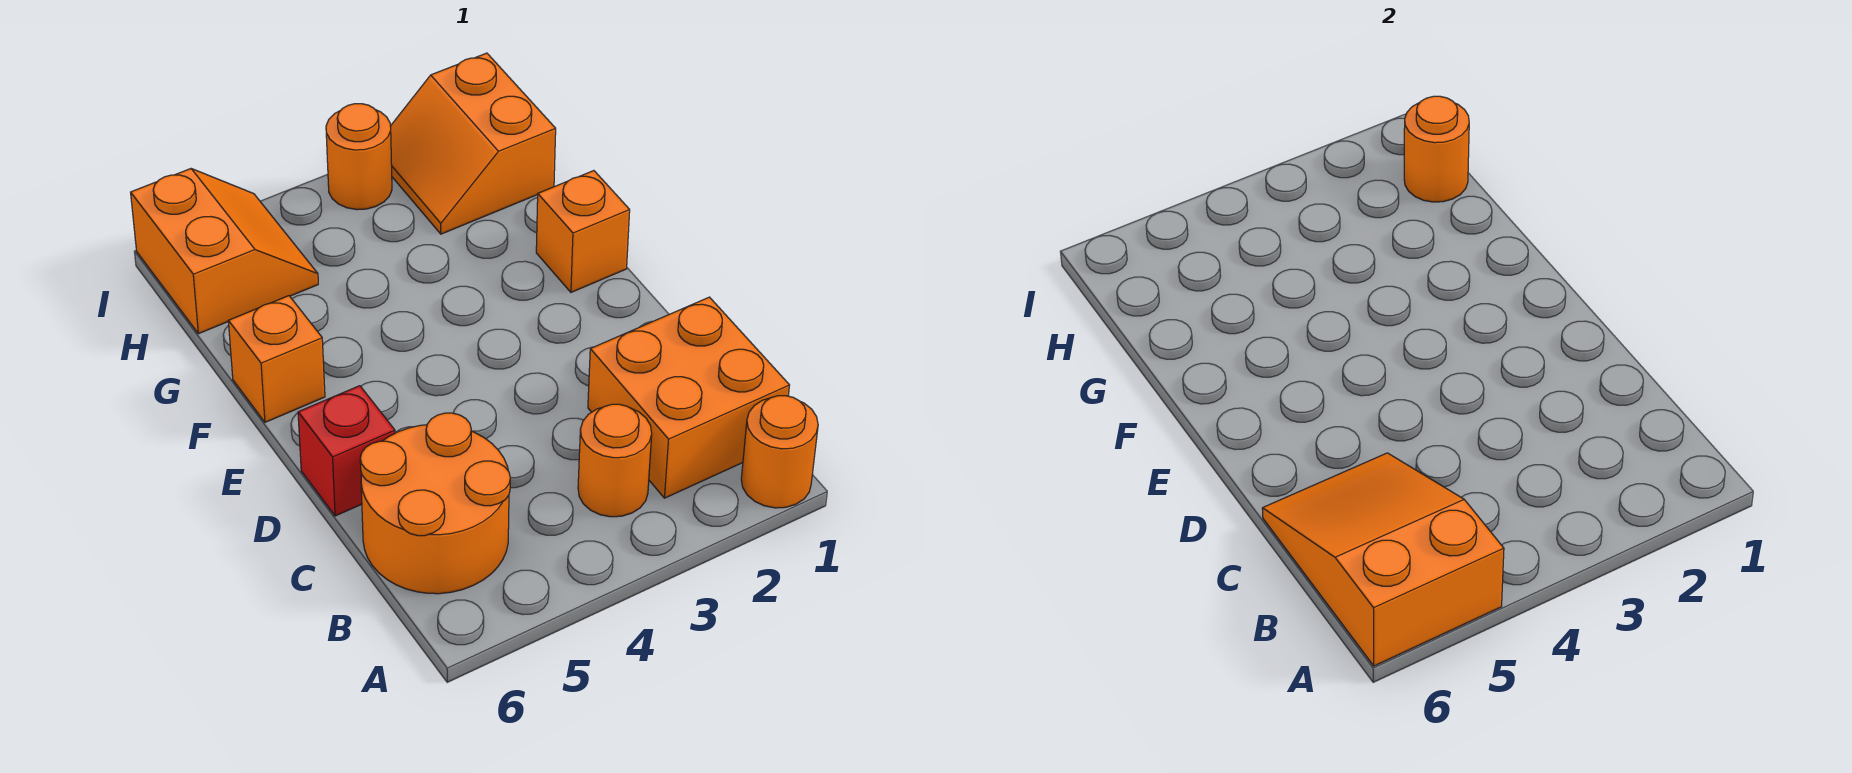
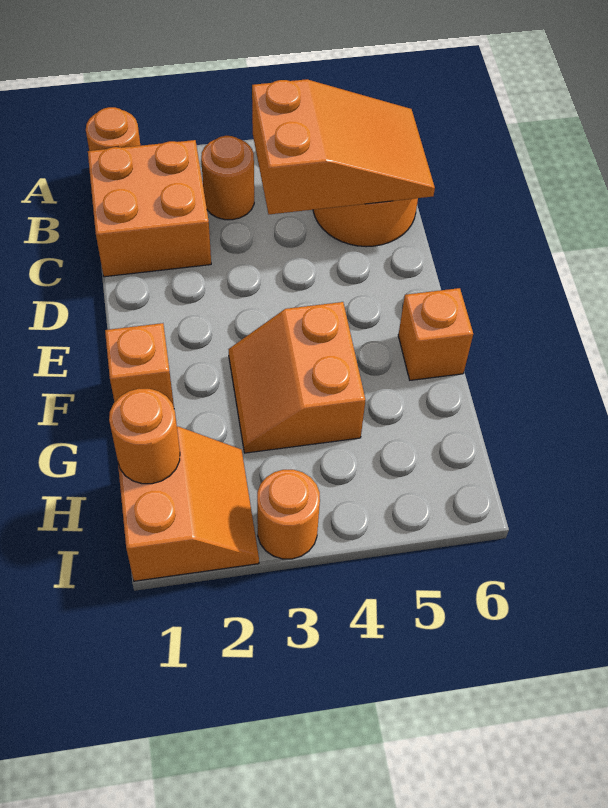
orange slope A5:C6 level 2 top A -> orange slope B4:C6 level 2 top 4
red brick D6 level 1 -> none
orange slope H5:I6 level 1 top 6 -> orange slope F3:G4 level 1 top 4

